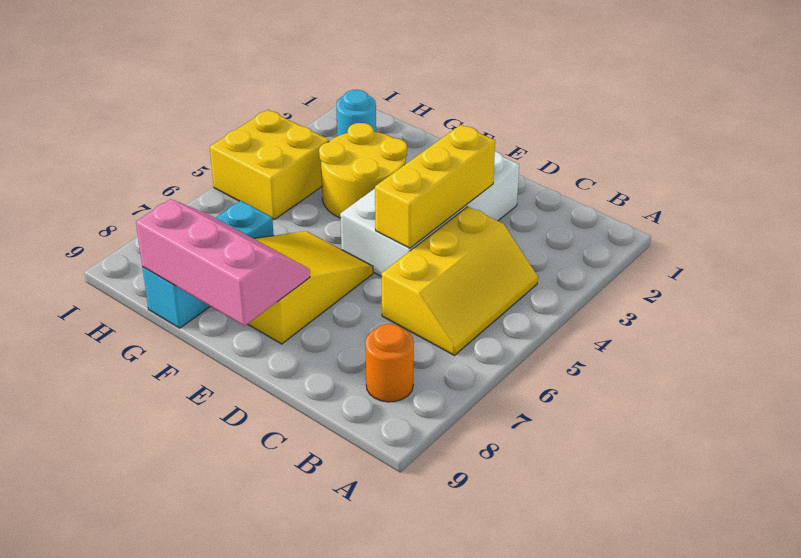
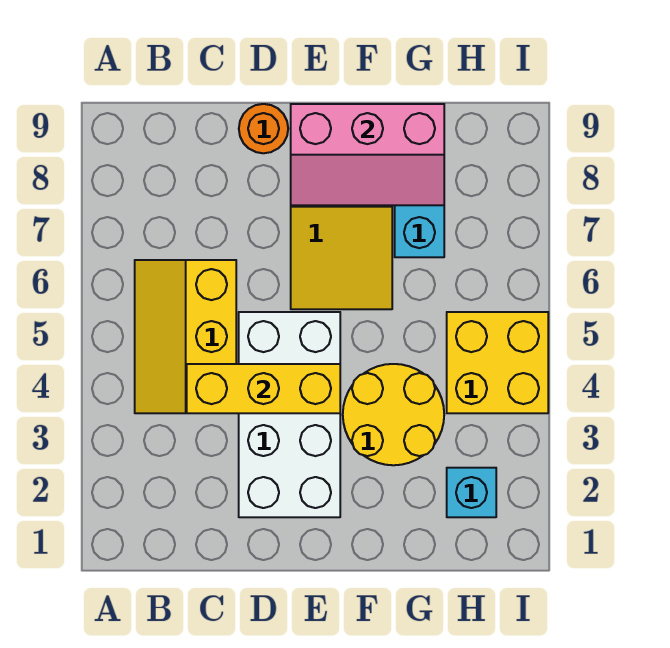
orange round brick B8 level 1 -> orange round brick D9 level 1
yellow brick D3:D5 level 2 -> yellow brick C4:E4 level 2
cyan round brick H2 level 1 -> cyan brick H2 level 1

